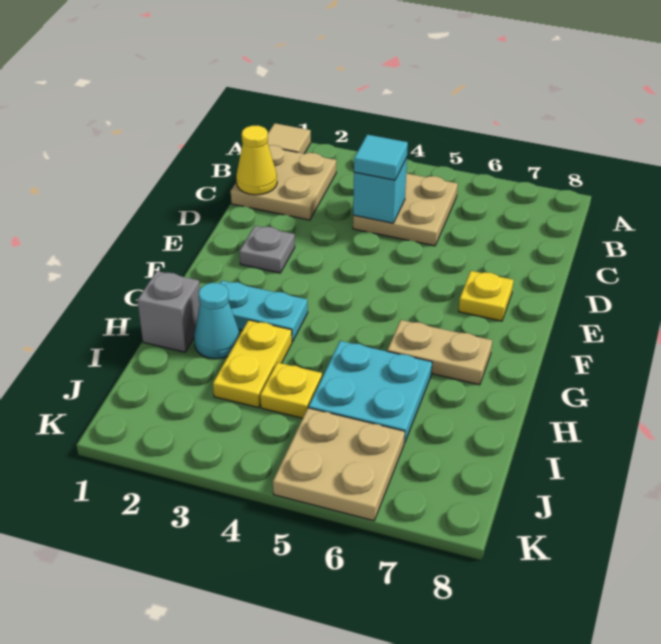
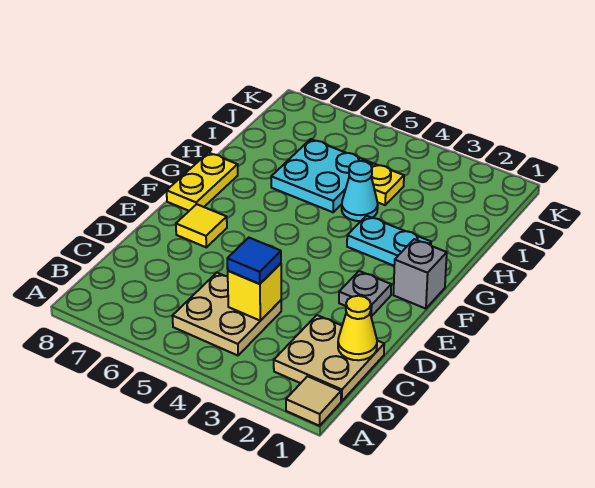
cyan brick C4 level 2 -> yellow brick C4 level 2
cyan tile C4 level 3 -> blue tile C4 level 3
yellow plate E7 level 1 -> yellow tile E7 level 1
tan plate G6:G7 level 1 -> none
grey brick H1 level 1 -> grey brick F1 level 1
cyan cone H2 level 1 -> cyan cone H4 level 1
yellow plate H3:I3 level 1 -> yellow plate F8:G8 level 1
tan plate J5:K6 level 1 -> none

